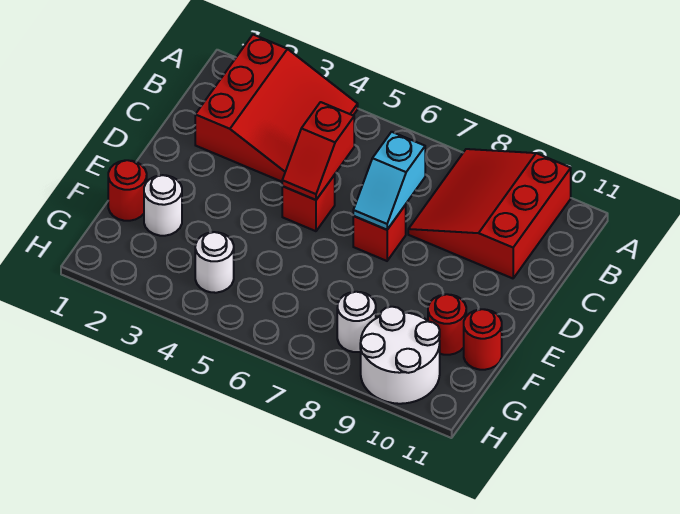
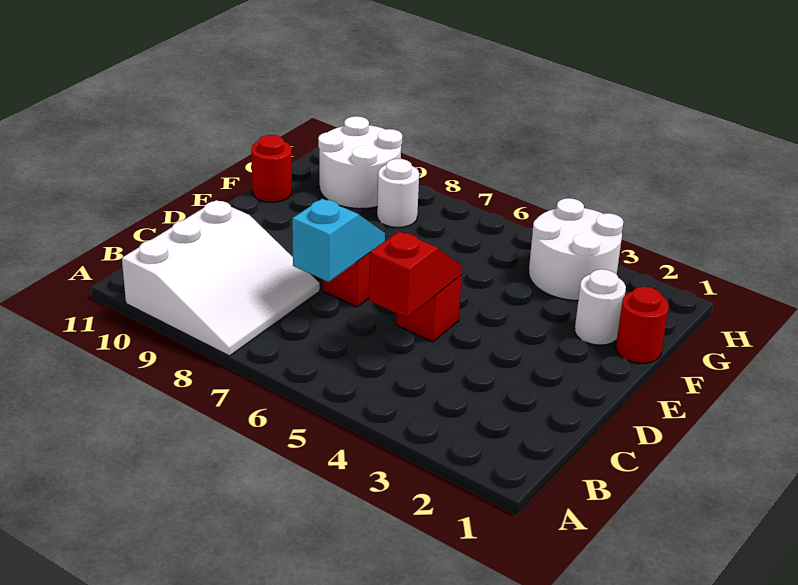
red slope A2:C4 level 1 top 2 -> none
red slope A8:C10 level 1 top 10 -> white slope A8:C10 level 1 top 10
red round brick F10 level 1 -> none
white round brick G4 level 1 -> white round brick G3:H4 level 1

